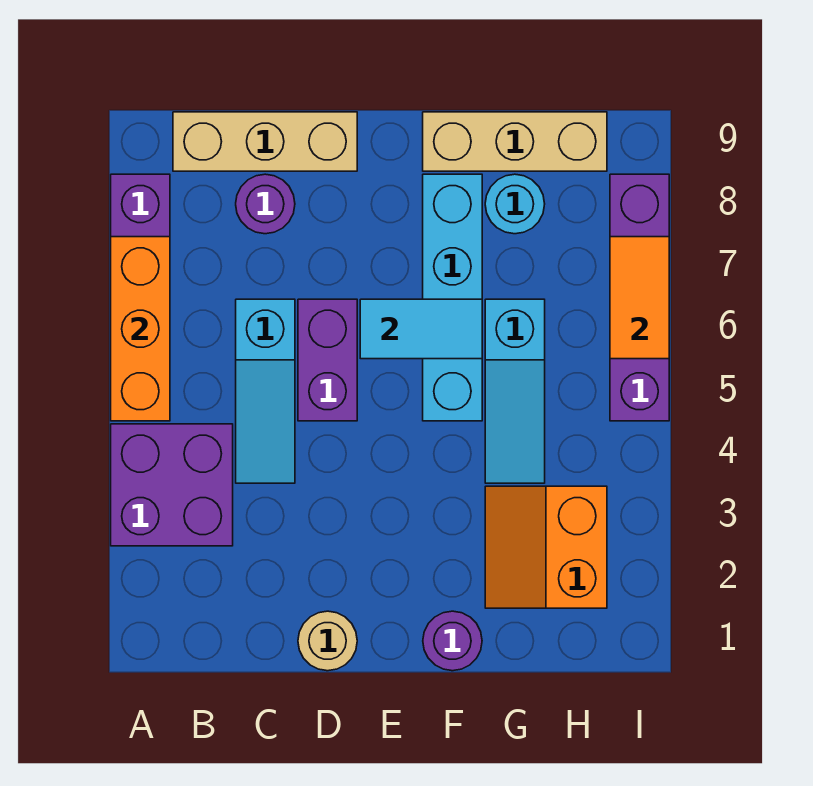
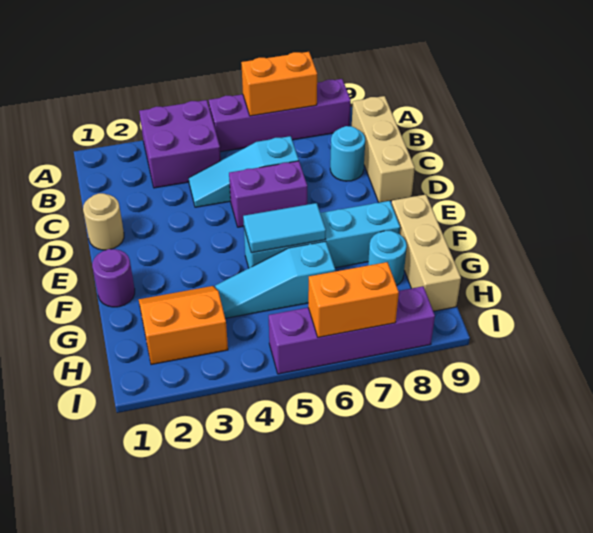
orange brick A5:A7 level 2 -> orange brick A6:A7 level 2
purple round brick C8 level 1 -> cyan round brick C8 level 1
cyan tile E6:F6 level 2 -> cyan tile F5:F6 level 2
orange tile I6:I7 level 2 -> orange brick I6:I7 level 2

